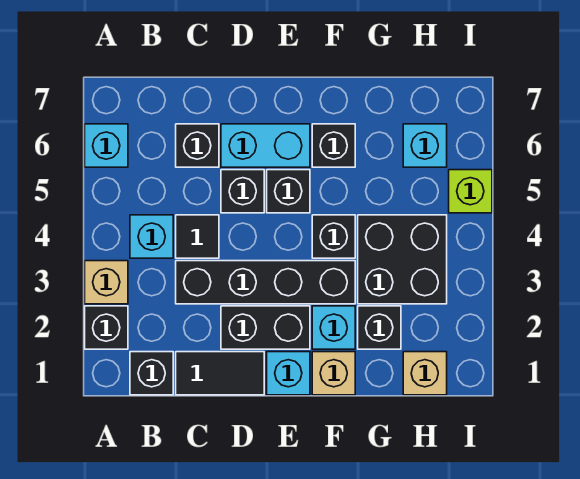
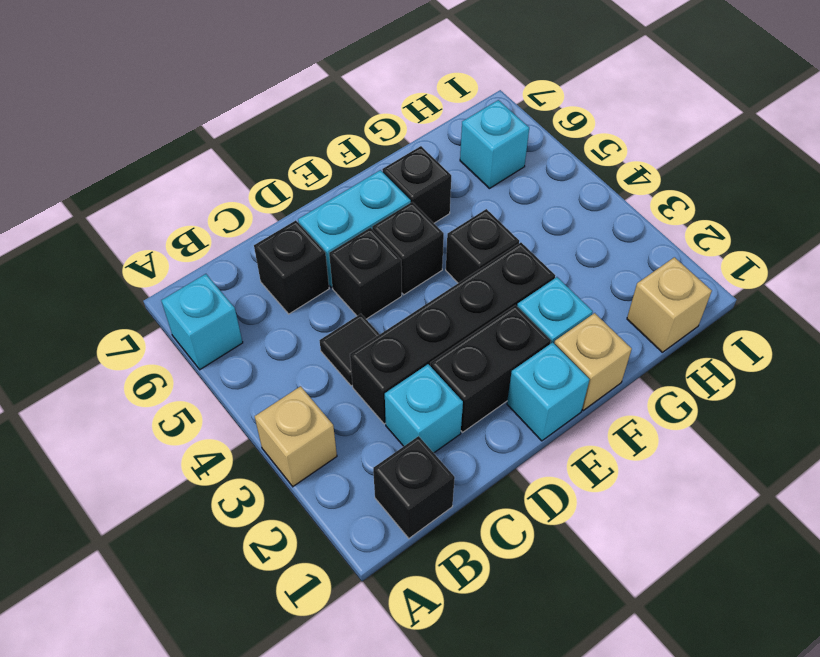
black brick A2 level 1 -> none
cyan brick B4 level 1 -> cyan brick C2 level 1
black tile C1:D1 level 1 -> none
black brick G2 level 1 -> none
black brick G3:H4 level 1 -> none
lime brick I5 level 1 -> none

